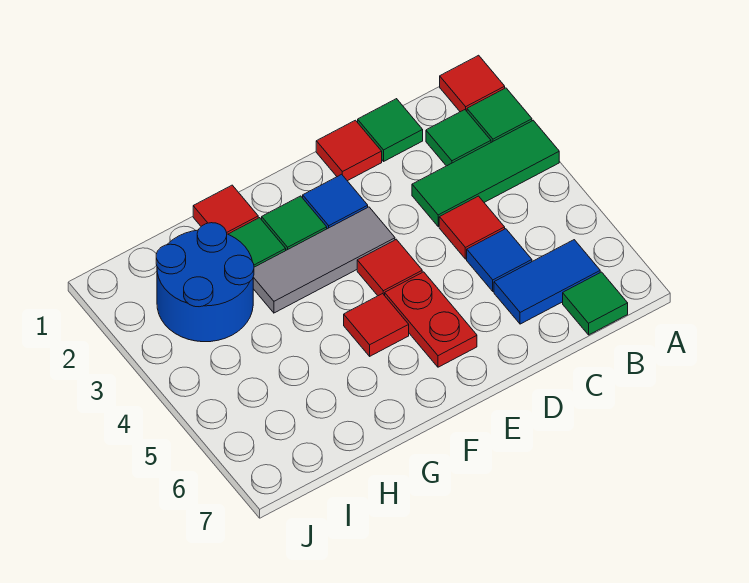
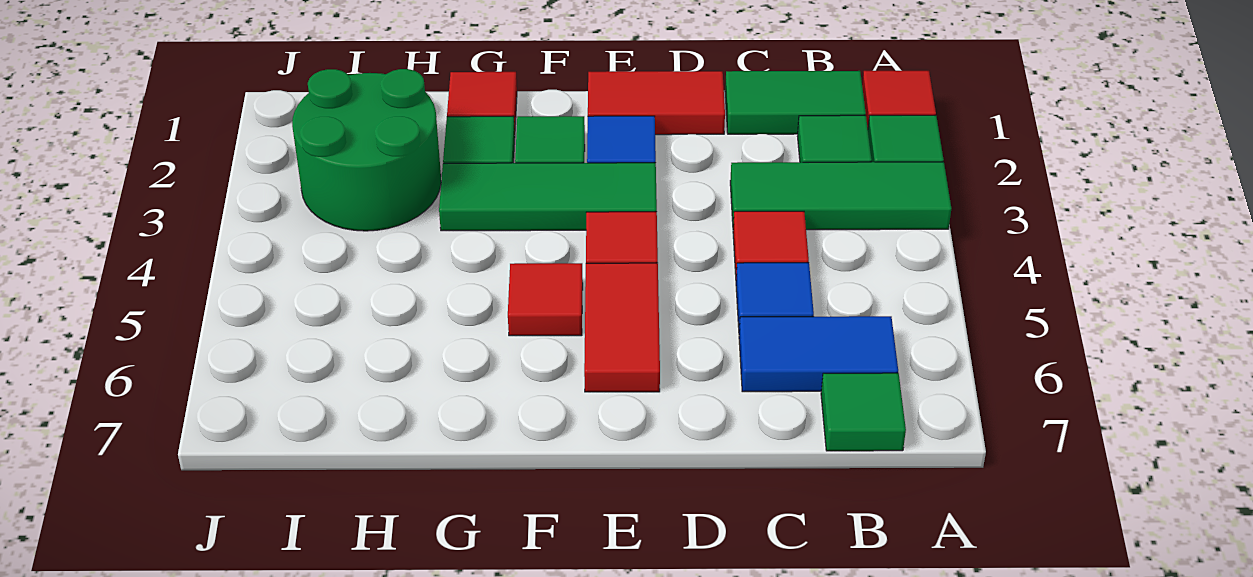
green tile C1 level 1 -> green tile B1:C1 level 1
red tile D1 level 1 -> red tile D1:E1 level 1
grey tile E3:G3 level 1 -> green tile E3:G3 level 1
red plate E5:E6 level 1 -> red tile E5:E6 level 1
blue round brick H2:I3 level 1 -> green round brick H2:I3 level 1

